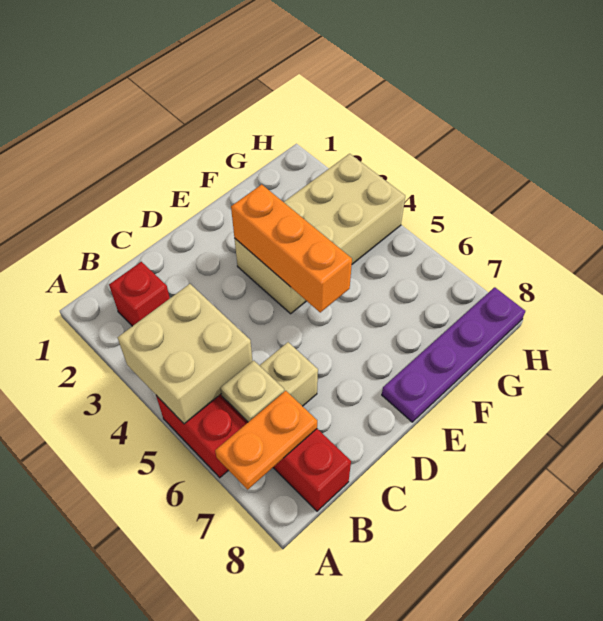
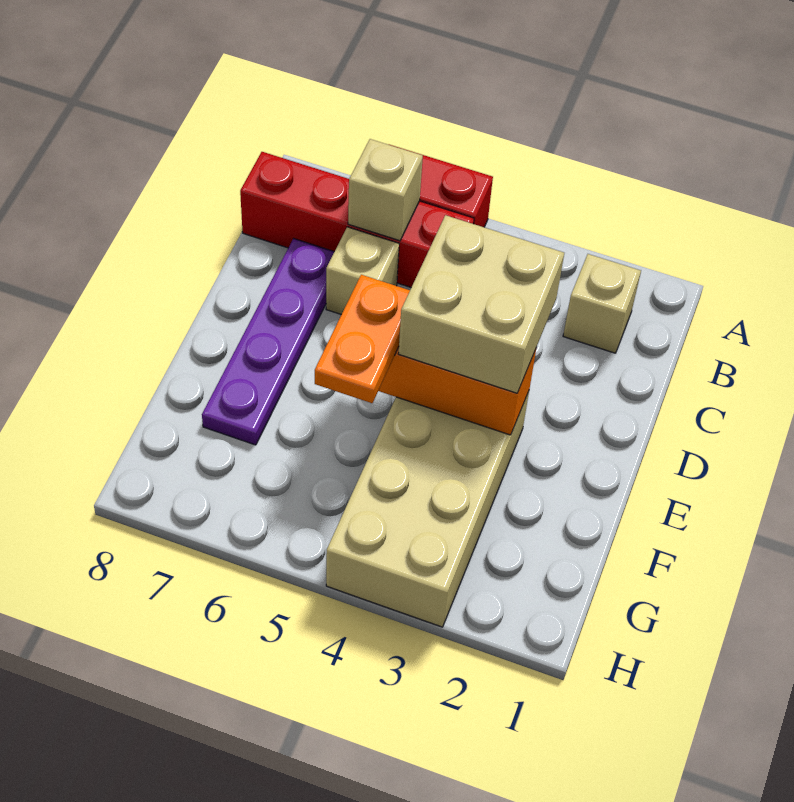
tan brick A4:B5 level 2 -> tan brick D3:E4 level 3
orange plate A7:B7 level 2 -> orange plate E5:F5 level 3
red brick B2 level 1 -> tan brick B2 level 1
tan plate B6 level 2 -> tan brick B6 level 2
purple plate E8:H8 level 1 -> purple plate C7:F7 level 1

